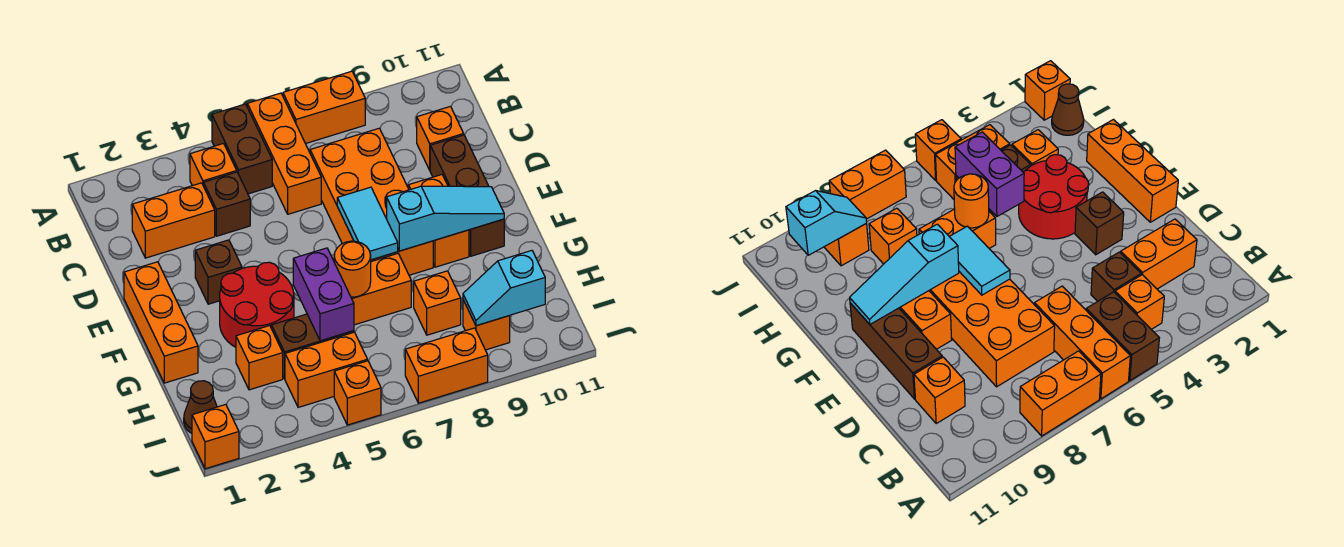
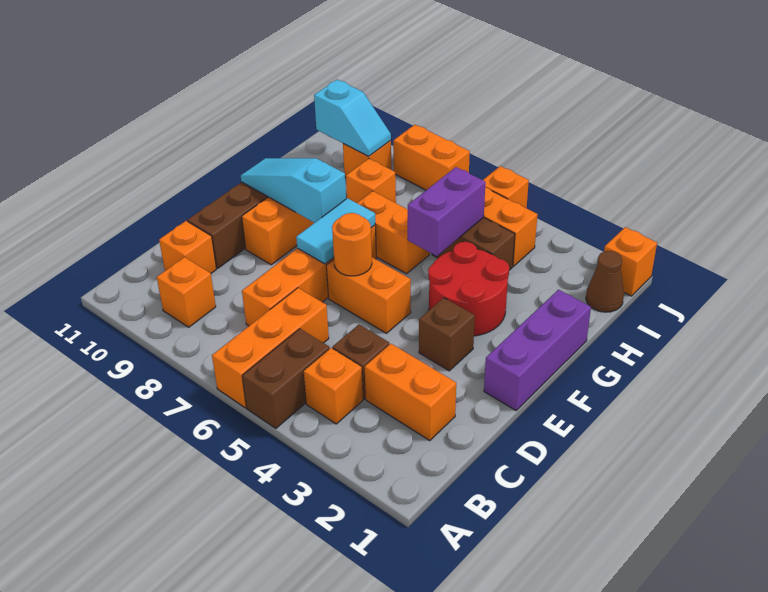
orange brick A7:A8 level 1 -> orange brick E5:E6 level 1
orange brick C7:F8 level 1 -> orange brick C7:F7 level 1
orange brick E1:G1 level 1 -> purple brick E1:G1 level 1
orange round brick G6 level 2 -> orange round brick E6 level 2
orange brick H3 level 1 -> orange brick B9 level 1

